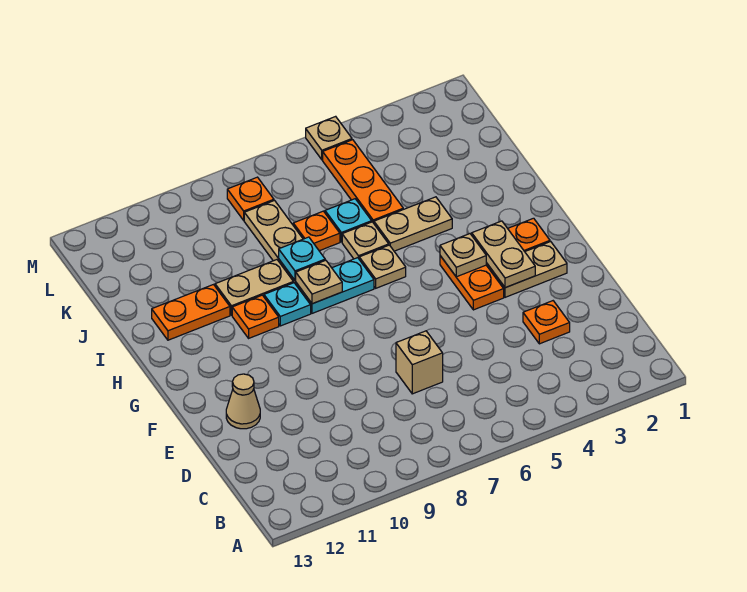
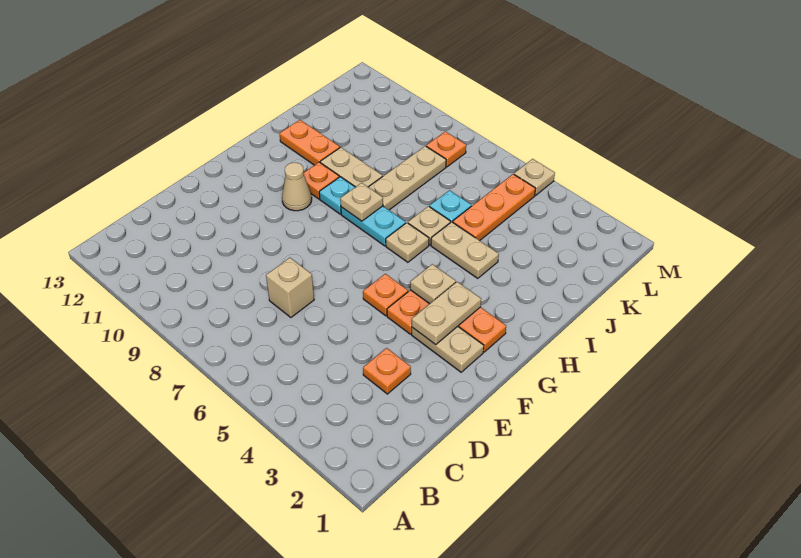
tan cone E12 level 1 -> tan cone G10 level 1
cyan plate I8 level 2 -> none
orange plate J7 level 1 -> orange plate F5 level 1

